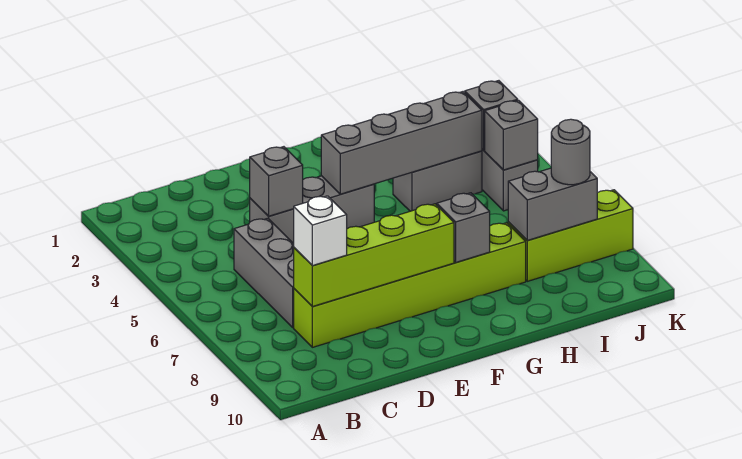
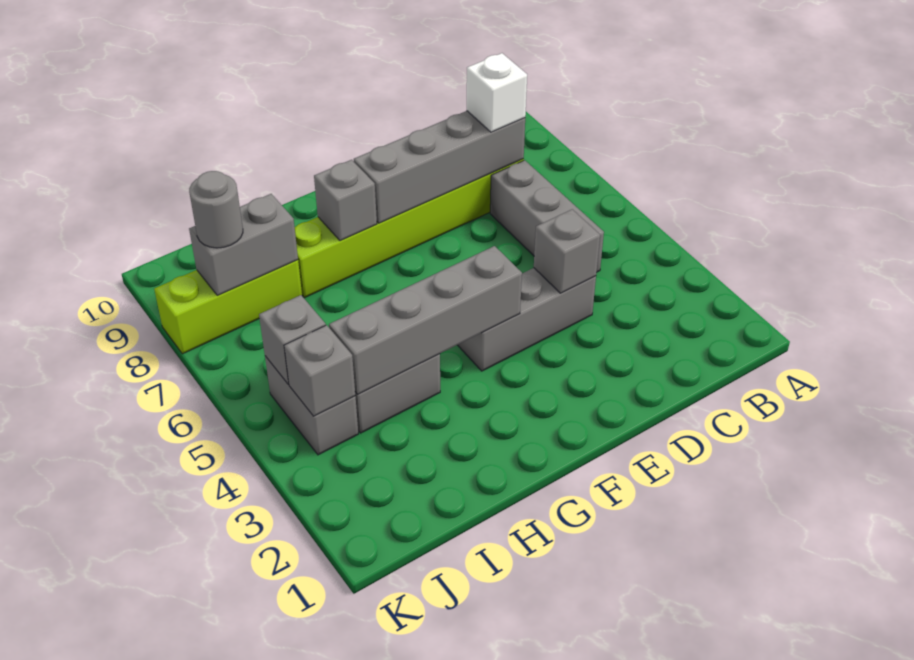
lime brick C8:F8 level 2 -> grey brick C8:F8 level 2

